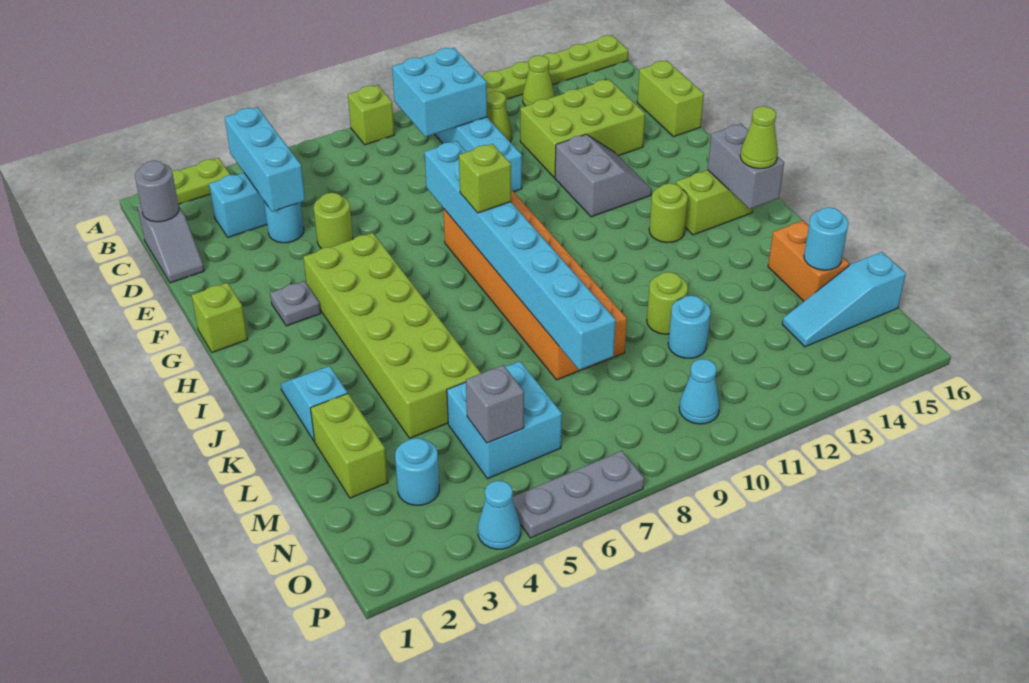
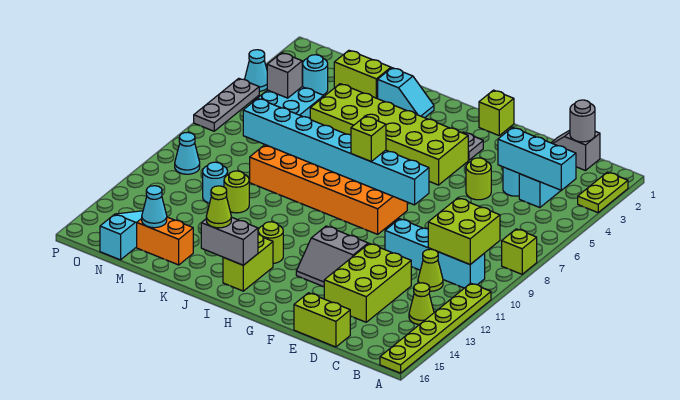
cyan brick B9:C10 level 2 -> lime brick B9:C10 level 2
cyan round brick M15 level 2 -> cyan cone M15 level 2

